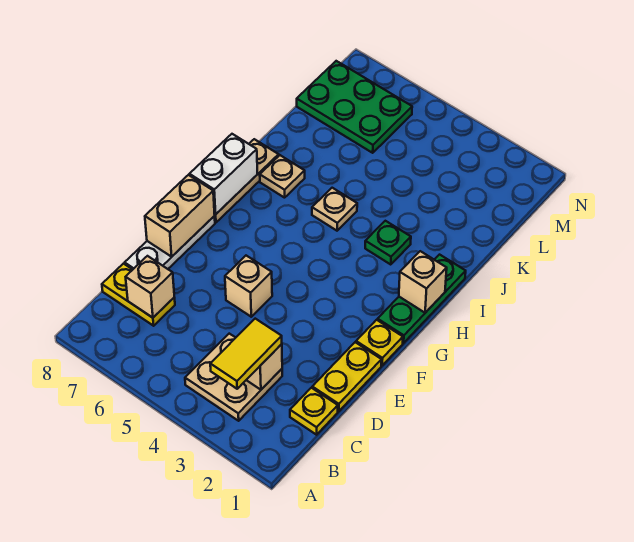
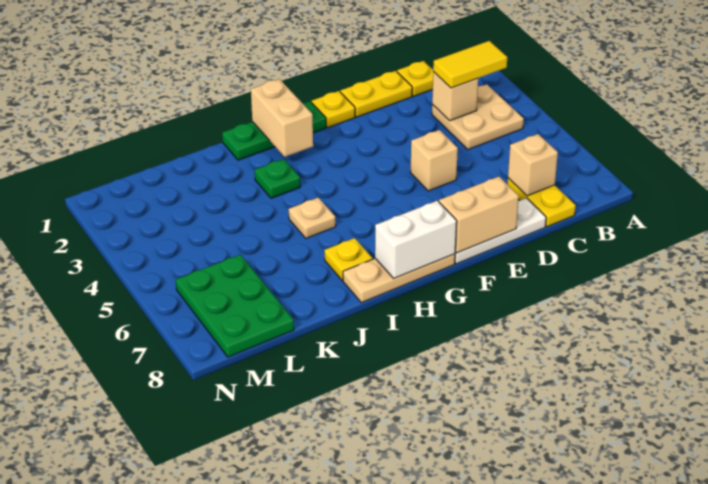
tan brick H1 level 2 -> tan brick H1:H2 level 2
tan plate I7 level 1 -> yellow plate I7 level 1

